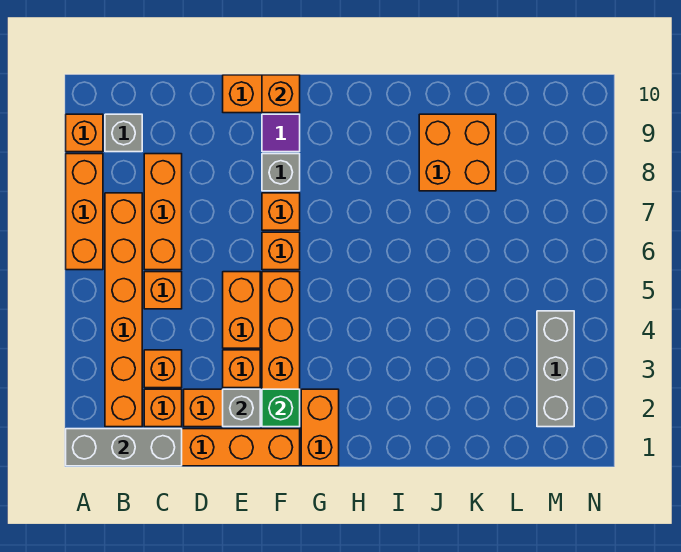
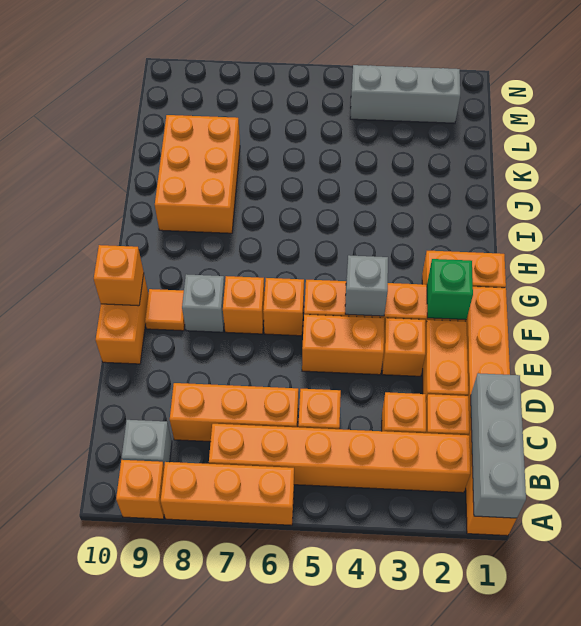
grey brick E2 level 2 -> grey brick F4 level 2
purple tile F9 level 1 -> orange tile F9 level 1
orange brick J8:K9 level 1 -> orange brick I8:K9 level 1

